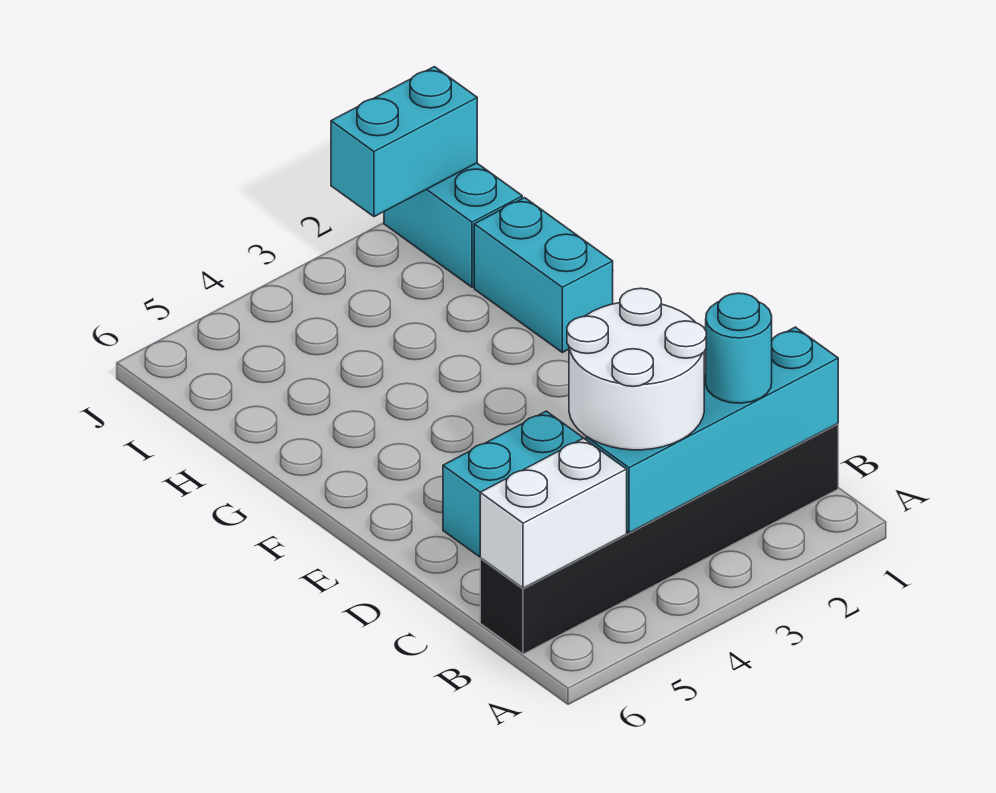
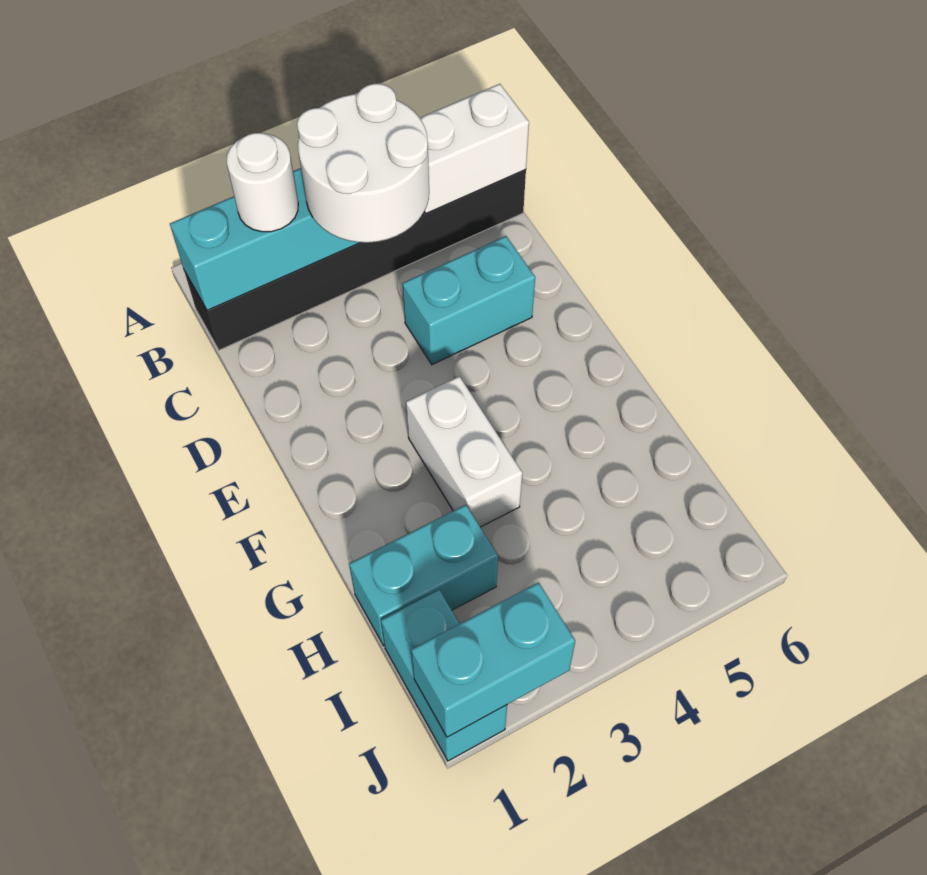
cyan round brick B2 level 3 -> white round brick B2 level 3
none -> white brick F3:G3 level 1
cyan brick G1:H1 level 1 -> cyan brick H1:H2 level 1

